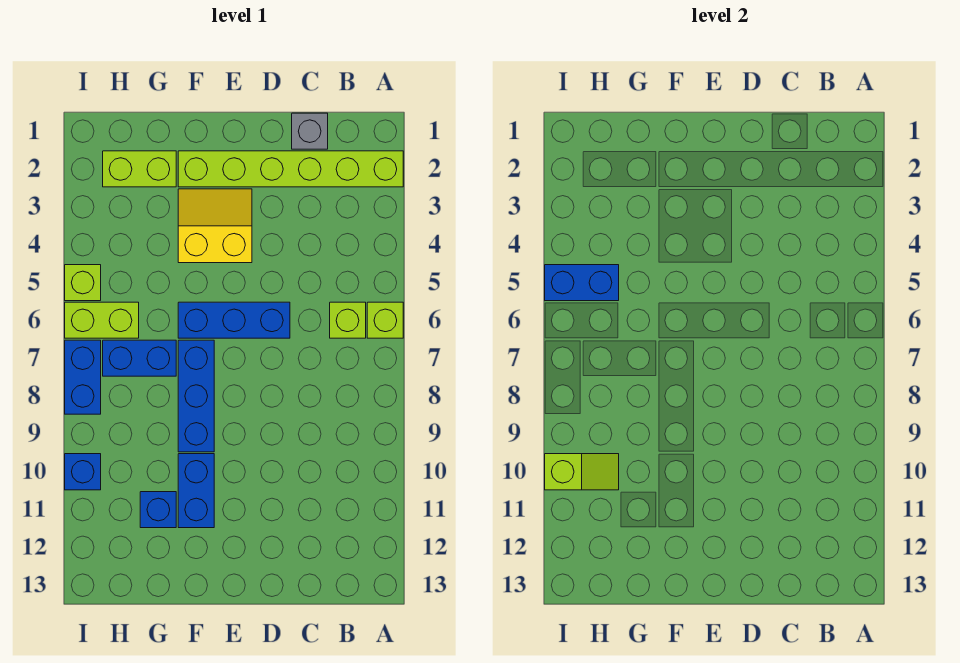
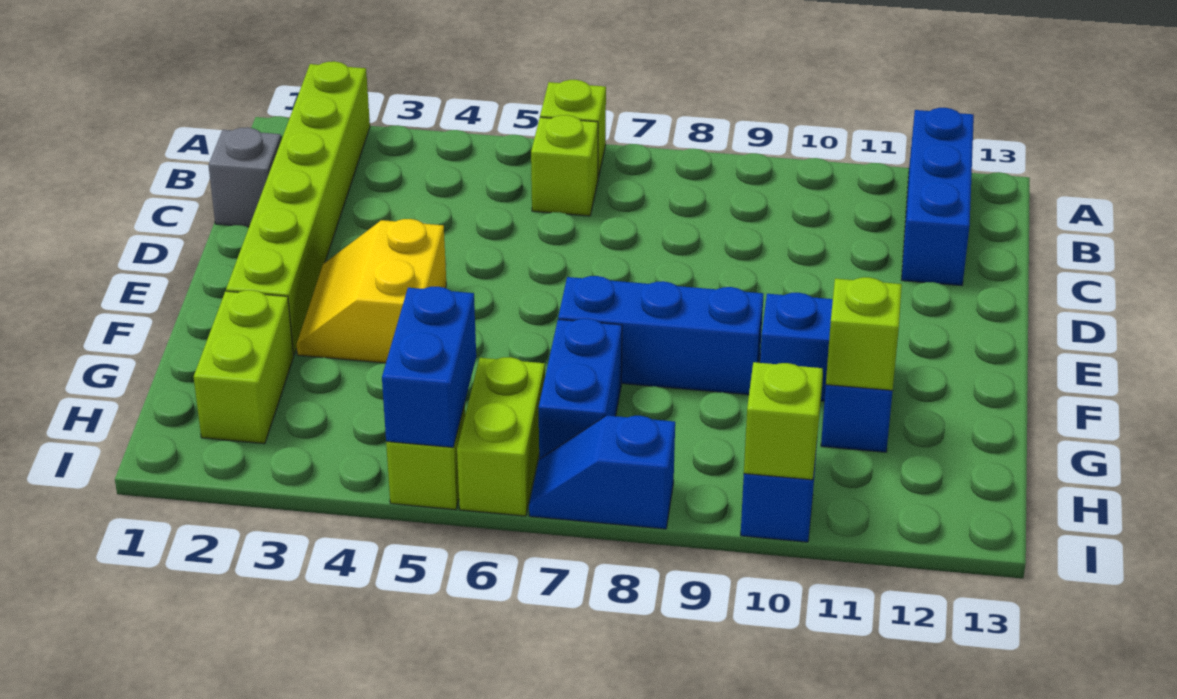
blue brick D6:F6 level 1 -> blue brick A12:C12 level 1
none -> lime brick G11 level 2
blue brick I7:I8 level 1 -> blue slope I7:I8 level 1 top 8

